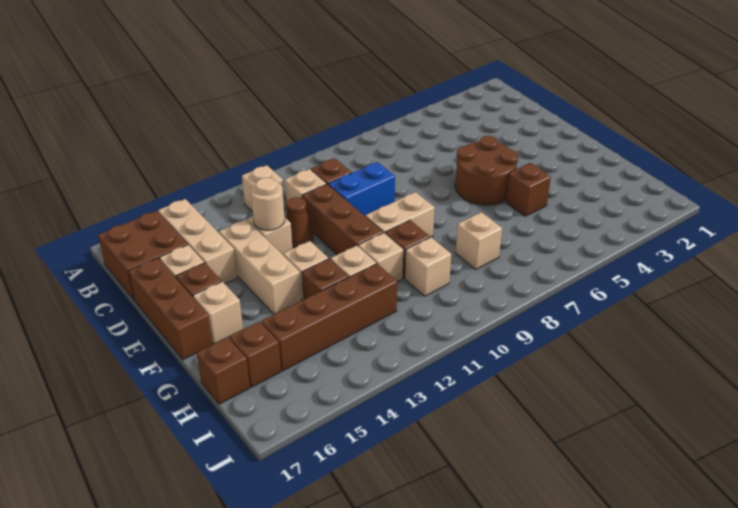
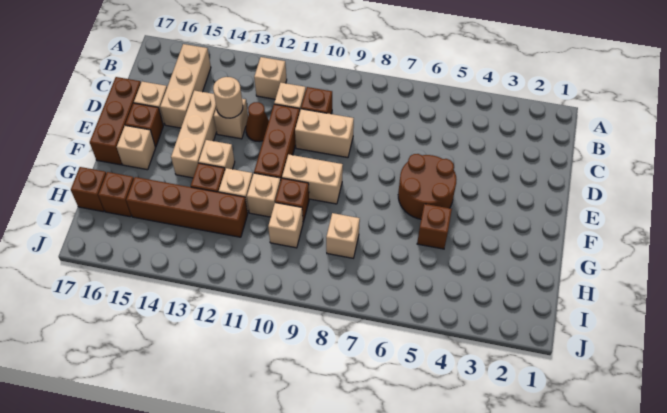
brown brick B16:C17 level 1 -> none
blue brick D9:D10 level 1 -> tan brick D9:D10 level 1

